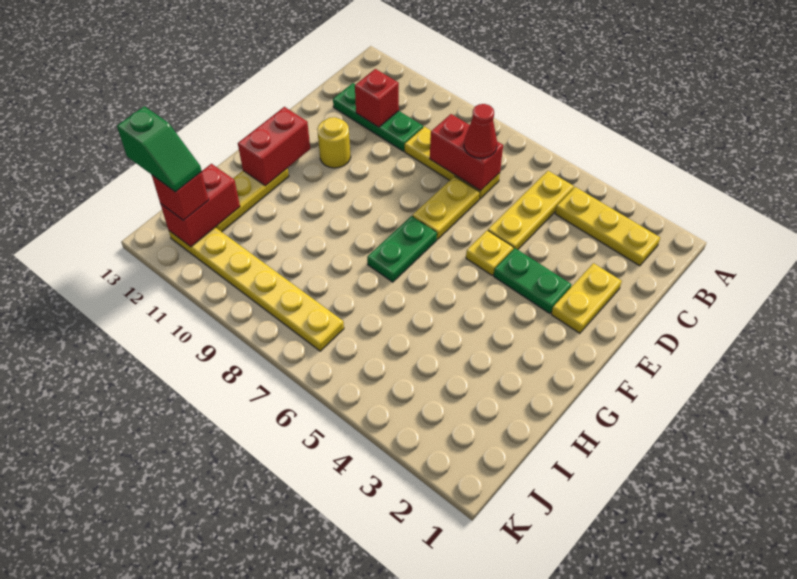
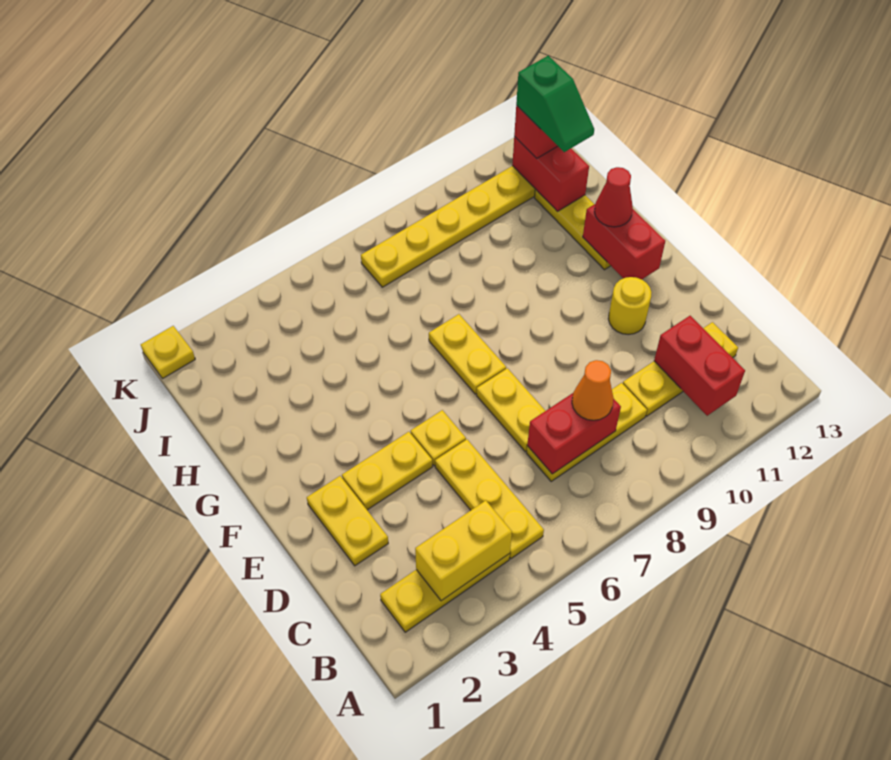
none -> yellow brick B3:B4 level 2
red cone C7 level 3 -> red cone G12 level 3
none -> orange cone C8 level 3
green plate C10:C12 level 1 -> yellow plate C10:C12 level 1
red brick C11 level 2 -> red brick B11:C11 level 2
green plate E3:E4 level 1 -> yellow plate E3:E4 level 1
green plate F7:G7 level 1 -> yellow plate F7:G7 level 1
green slope J12:J13 level 4 top 13 -> green slope I12:J12 level 4 top J
none -> yellow plate K1 level 1

